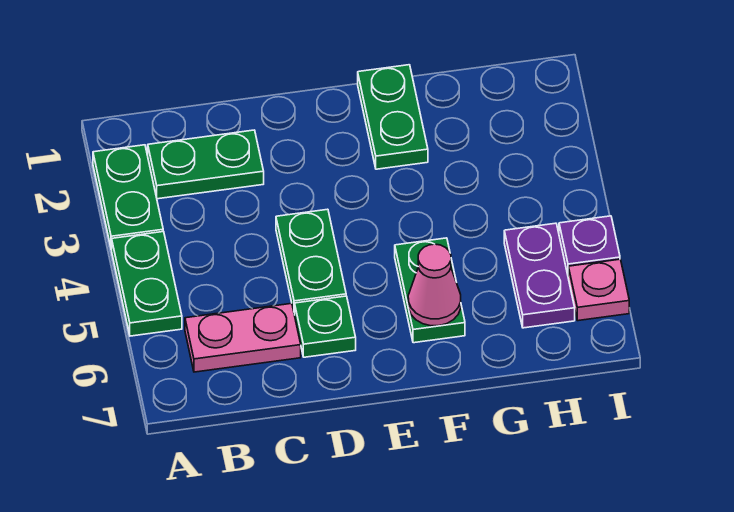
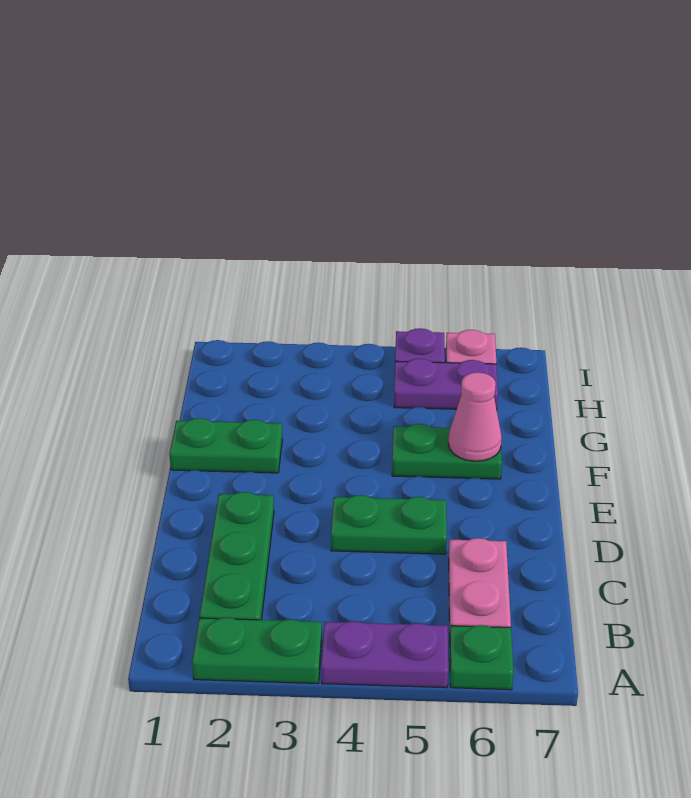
green plate A4:A5 level 1 -> purple plate A4:A5 level 1
green plate B2:C2 level 1 -> green plate B2:D2 level 1
green plate D6 level 1 -> green plate A6 level 1

